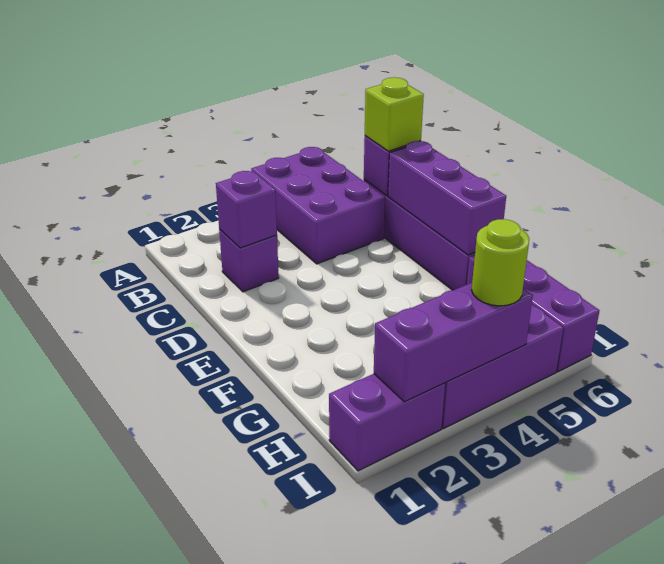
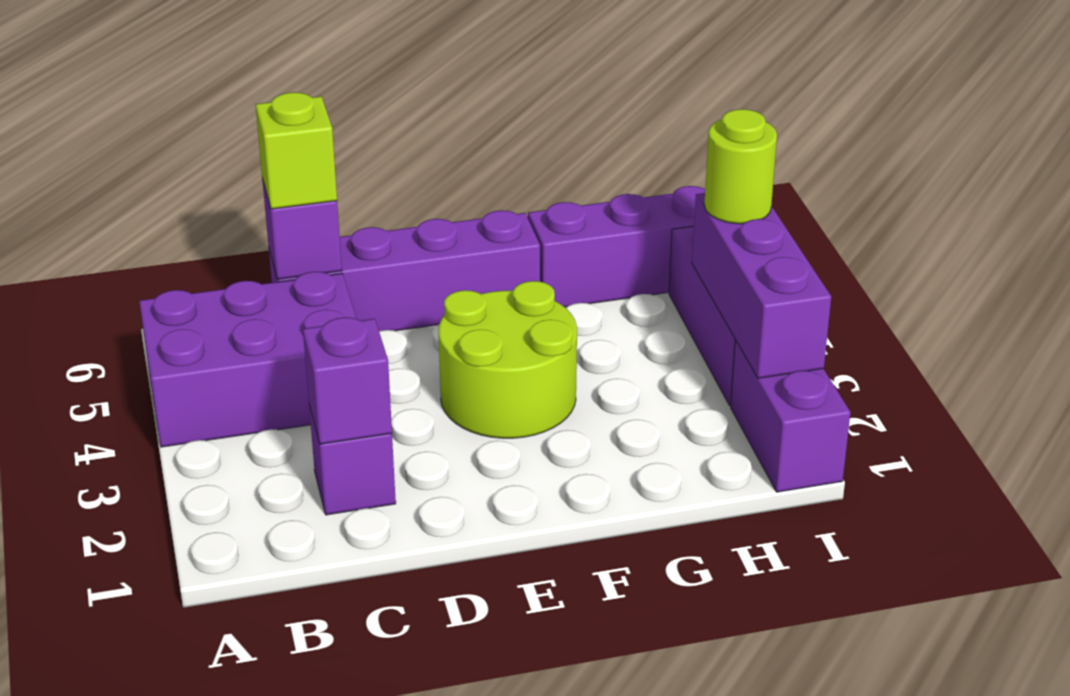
purple brick D6:F6 level 2 -> none
none -> lime round brick E3:F4 level 1

